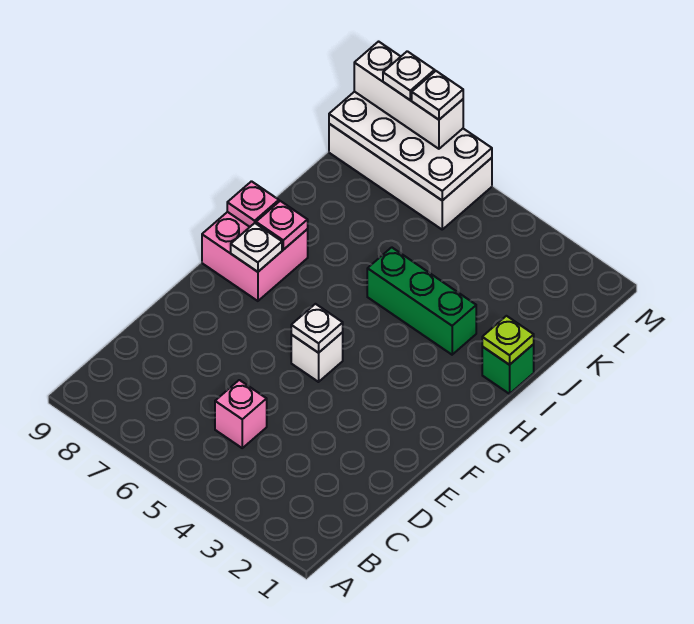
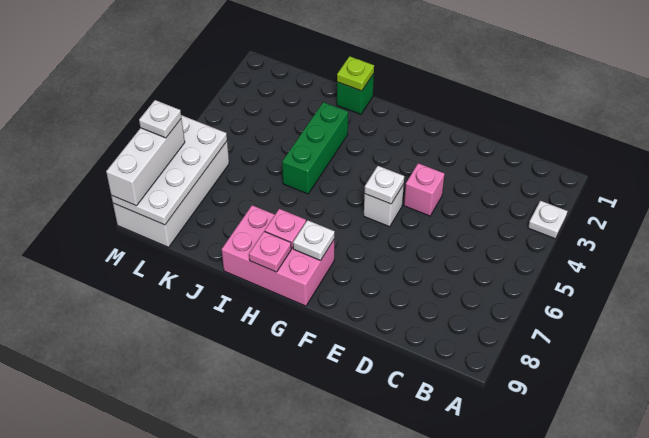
pink brick C5 level 1 -> pink brick E4 level 1
pink brick G8:H9 level 1 -> pink brick G8:I9 level 1
white plate M8 level 4 -> white plate A3 level 1

